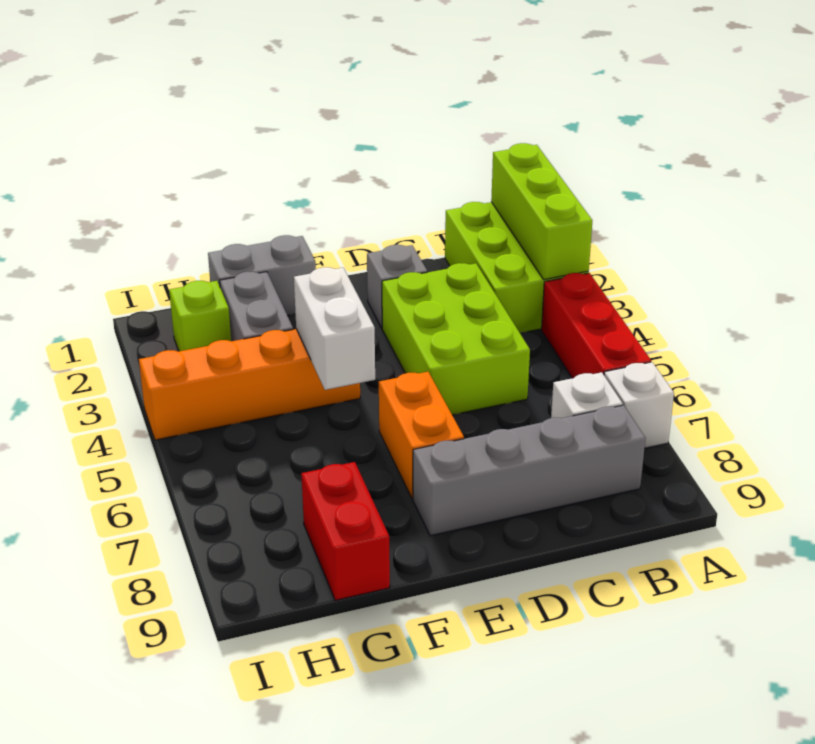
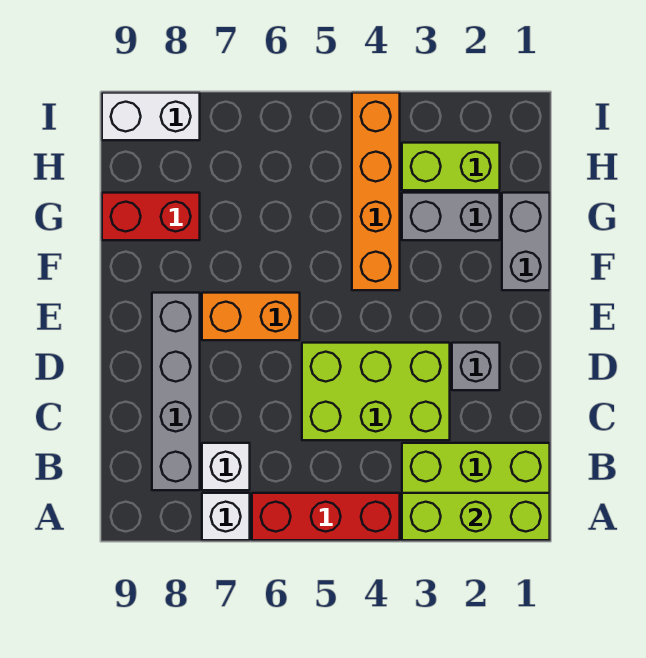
white brick F4:F5 level 2 -> white brick I8:I9 level 1
lime brick H2 level 1 -> lime brick H2:H3 level 1

